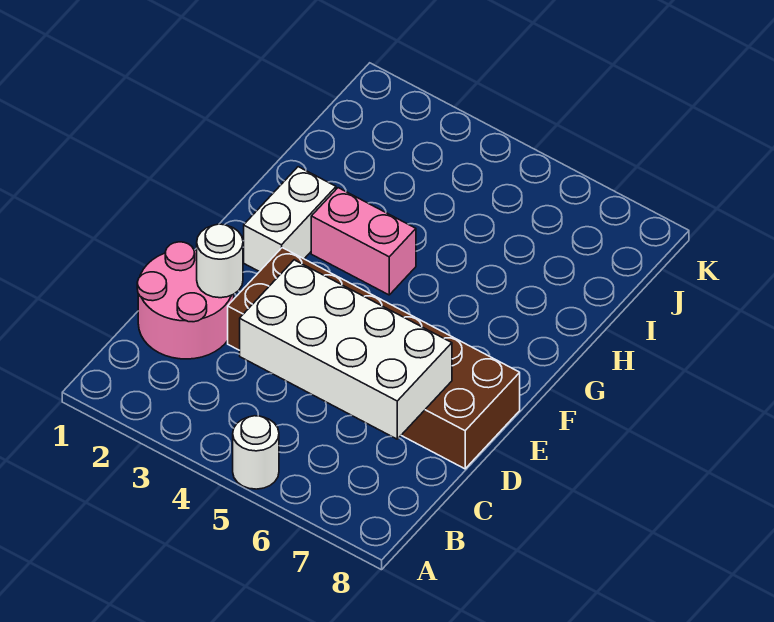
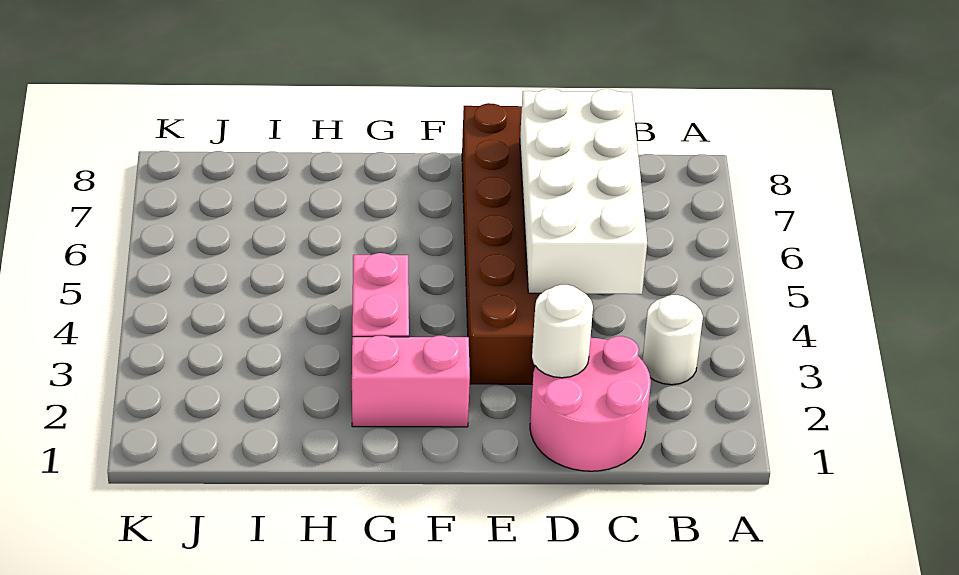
white round brick A5 level 1 -> white round brick B3 level 1
white brick F2:G2 level 1 -> pink brick F2:G2 level 1

